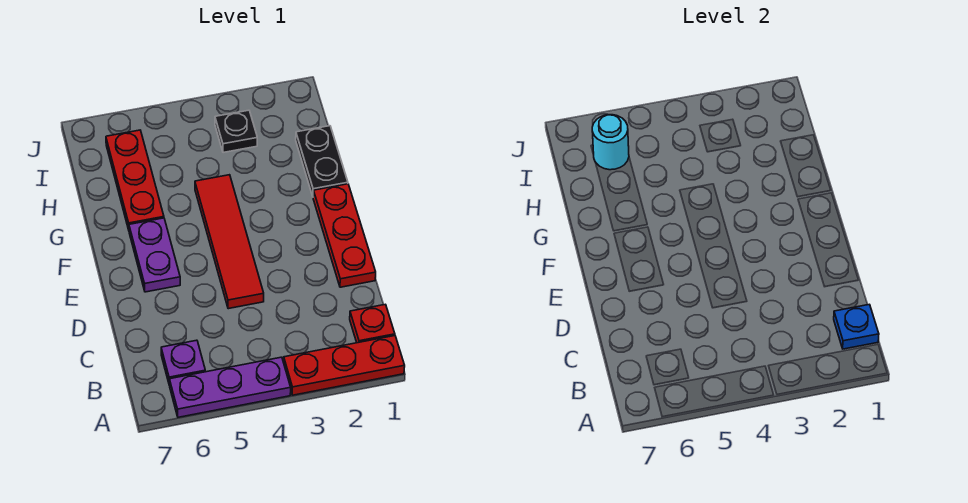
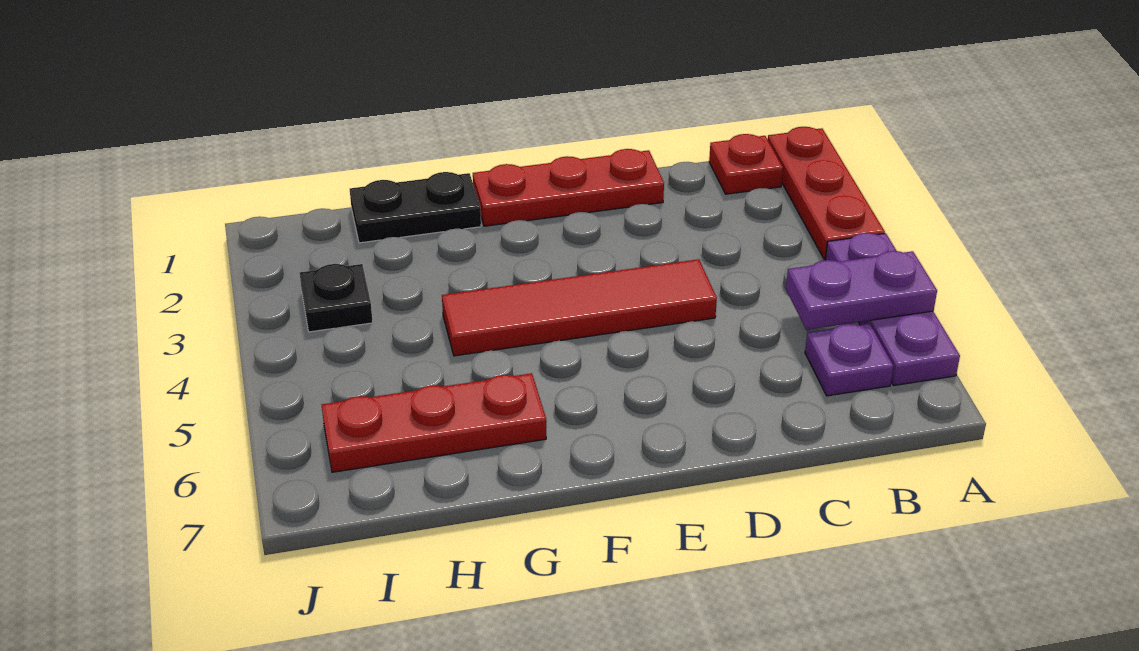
blue plate B1 level 2 -> none
purple plate E6:F6 level 1 -> purple plate A5:B5 level 2
cyan round brick I6 level 2 -> none

